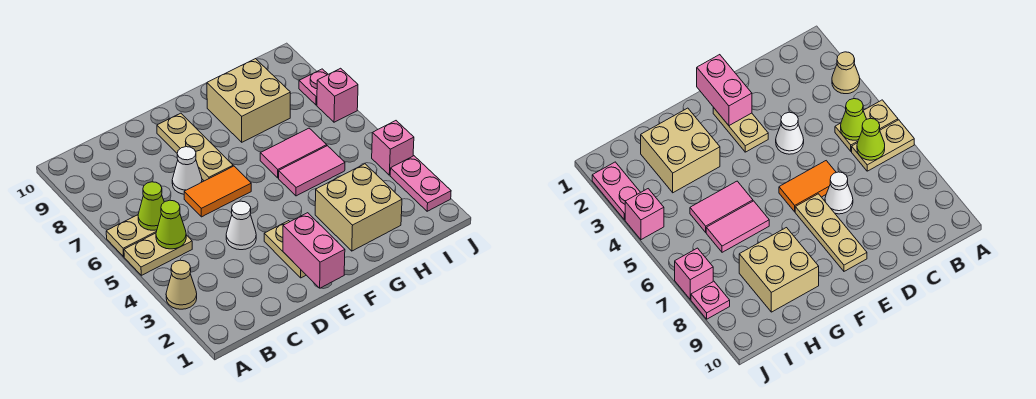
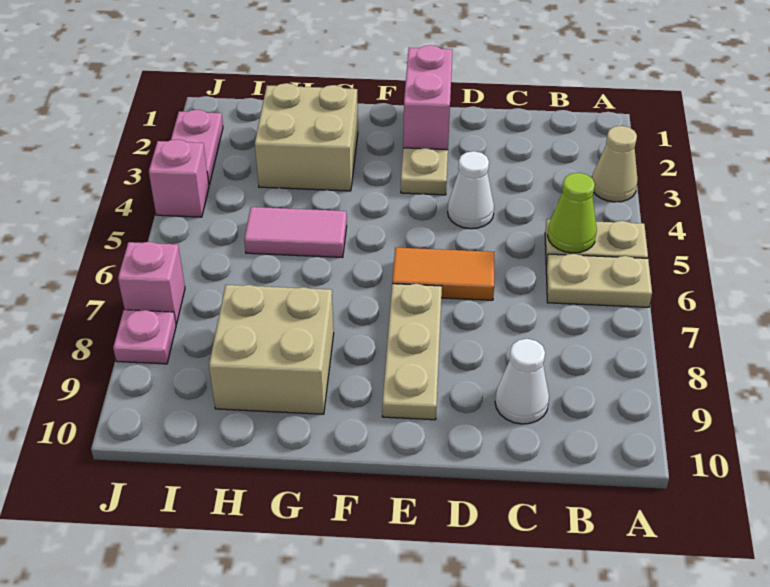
lime cone B6 level 2 -> none
white cone D7 level 1 -> white cone C9 level 1
pink tile G6:H6 level 1 -> none

